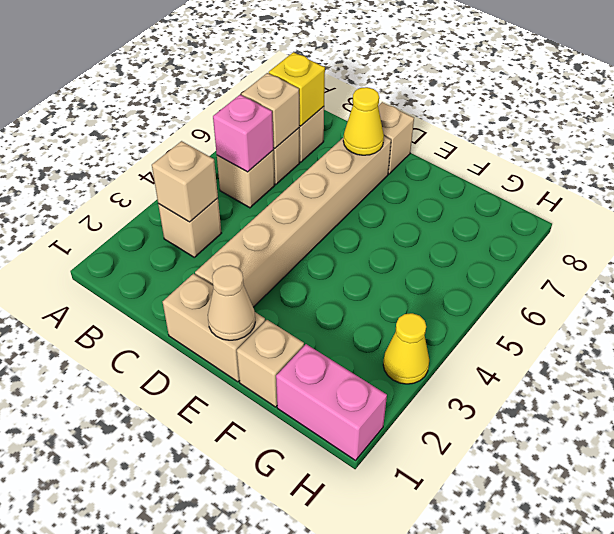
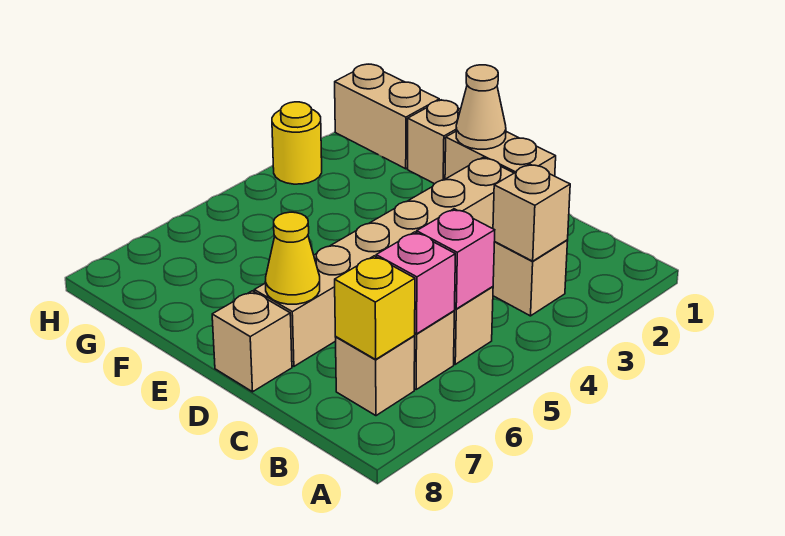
tan brick B6 level 2 -> pink brick B6 level 2
pink brick G1:H1 level 1 -> tan brick G1:H1 level 1
yellow cone H3 level 1 -> yellow round brick H3 level 1

